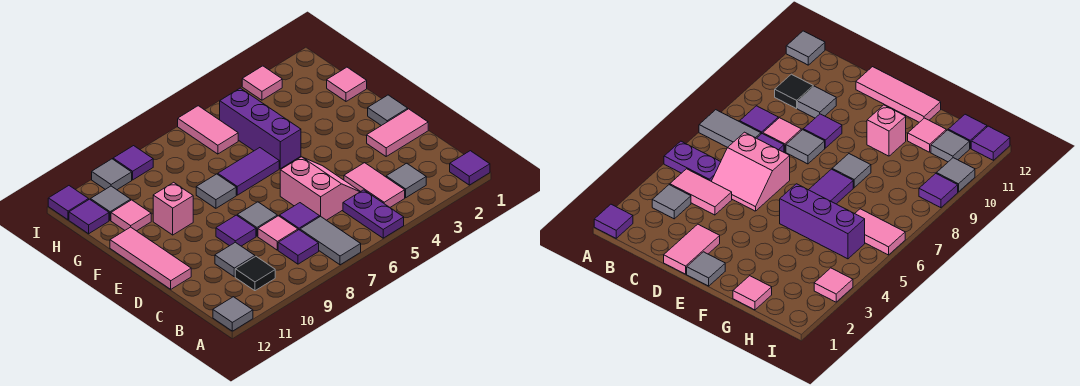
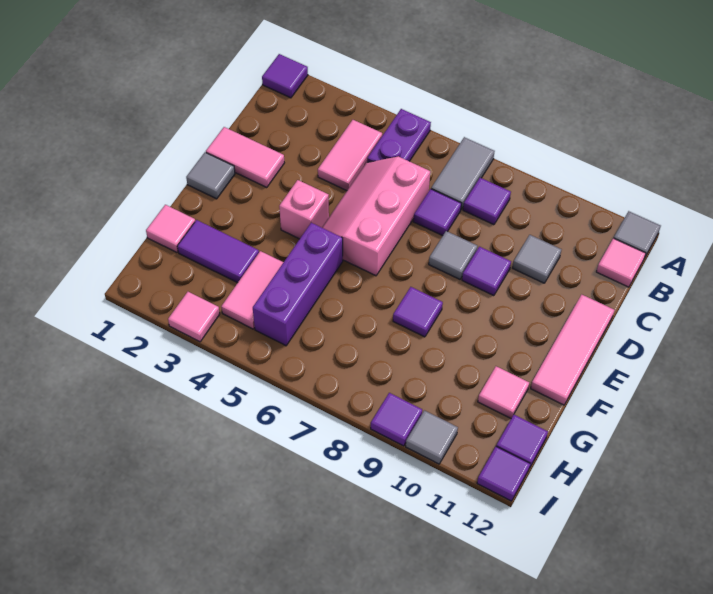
grey tile B3 level 1 -> none
black tile B10 level 1 -> none
pink slope C5:D6 level 1 top 6 -> pink slope C5:E6 level 1 top 6
pink tile C8 level 1 -> pink tile B12 level 1
purple tile F6:F7 level 1 -> purple tile G2:G3 level 1
grey tile F8 level 1 -> purple tile F8 level 1
pink brick F10 level 1 -> pink brick E4 level 1
pink tile H6:I6 level 1 -> pink tile G4:H4 level 1
grey tile H11 level 1 -> none

